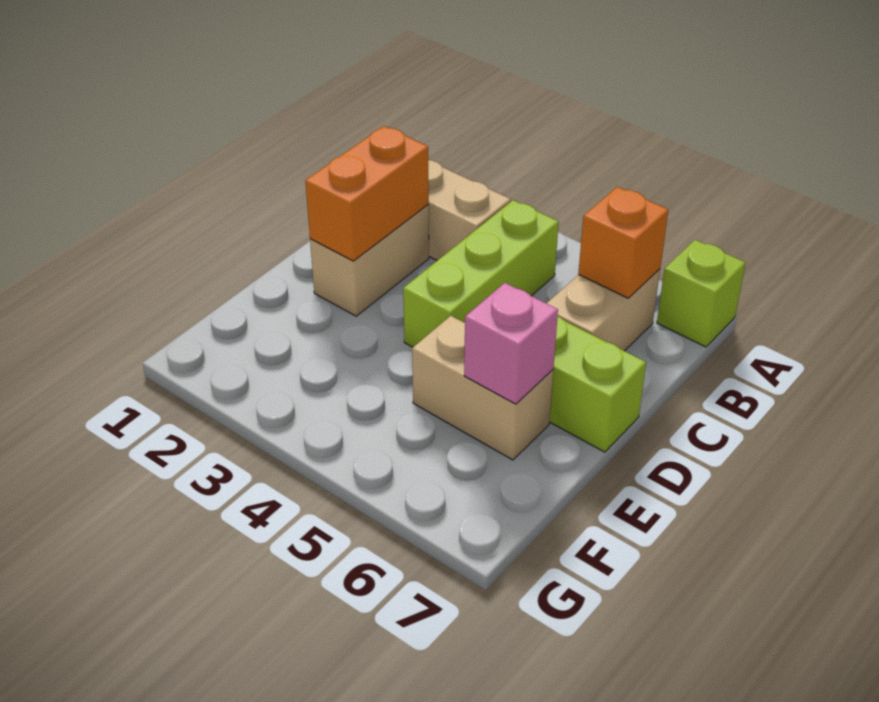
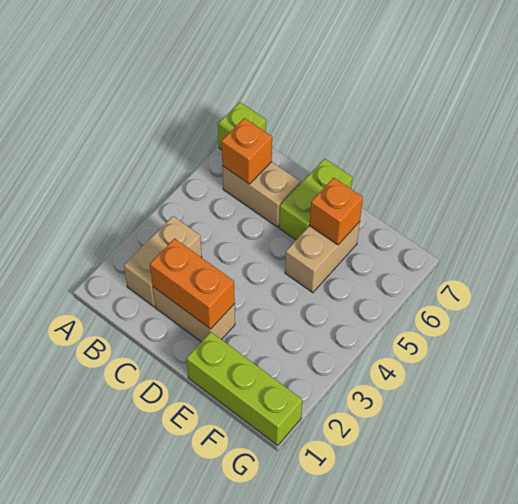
lime brick B4:D4 level 1 -> lime brick E1:G1 level 1
pink brick E6 level 2 -> orange brick E6 level 2

